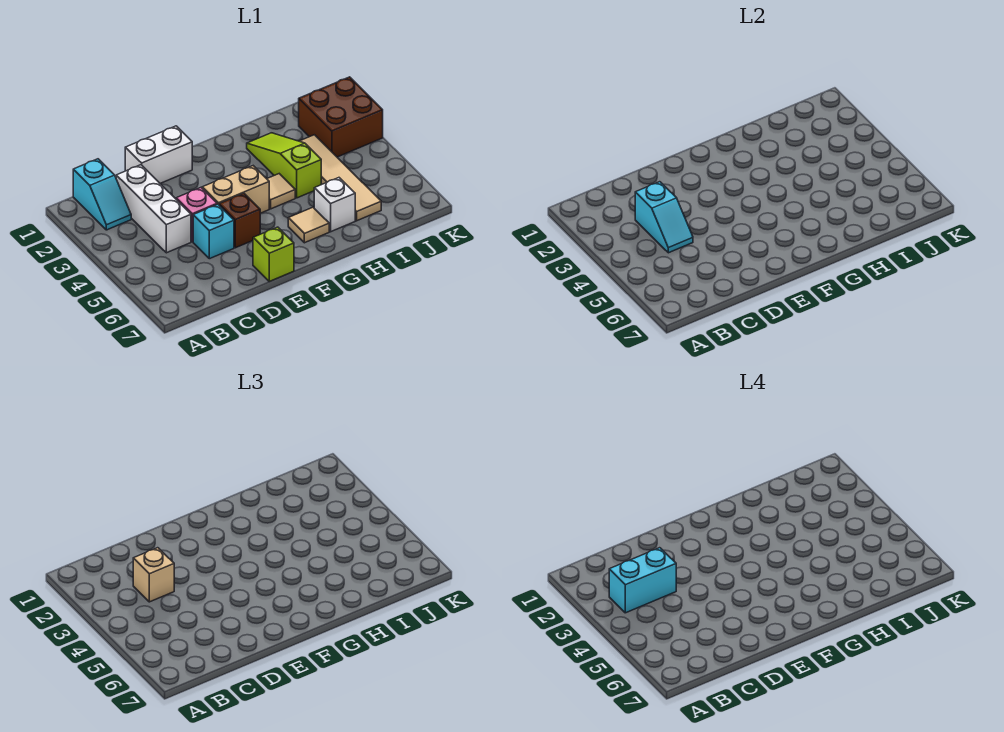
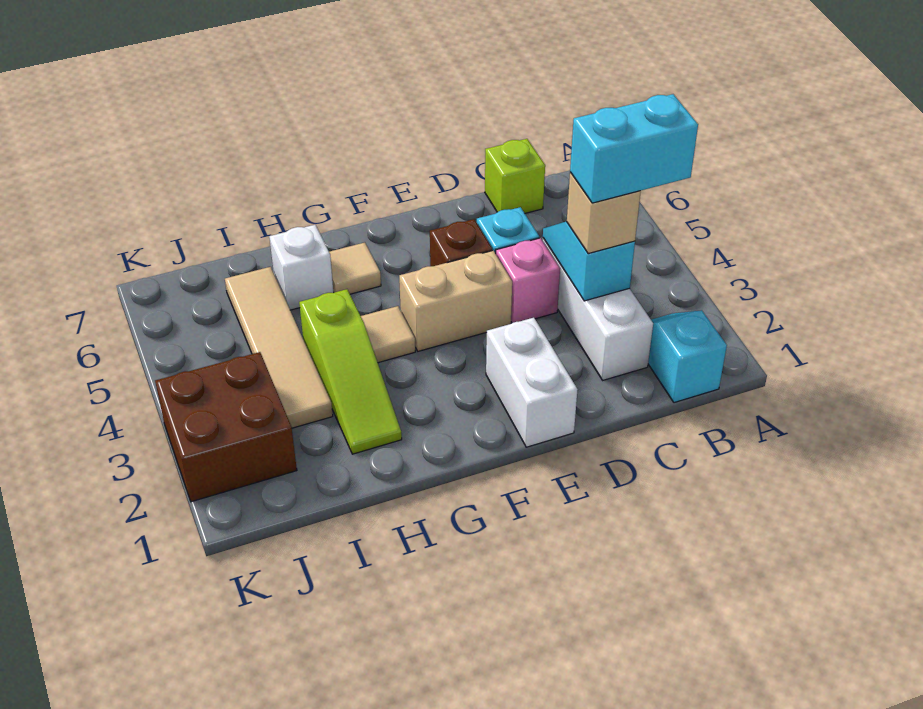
white brick D1:E1 level 1 -> white brick E1:E2 level 1
lime brick E7 level 1 -> lime brick C7 level 1

